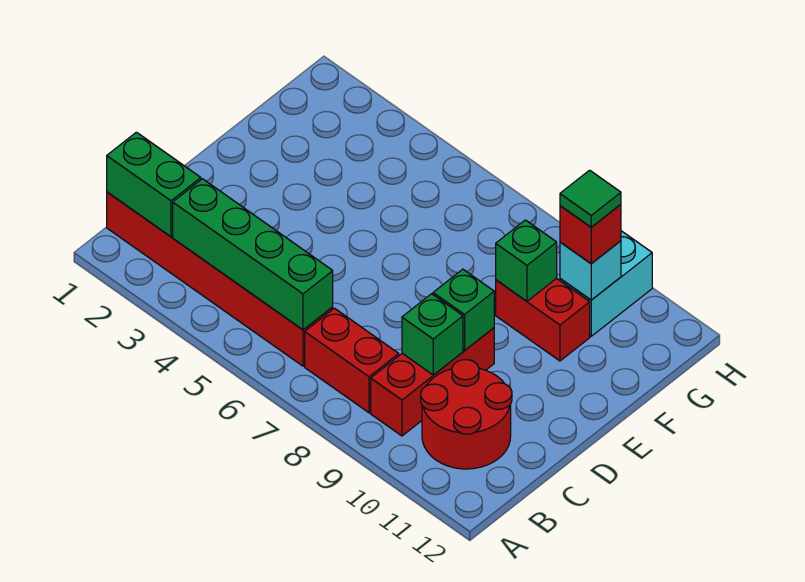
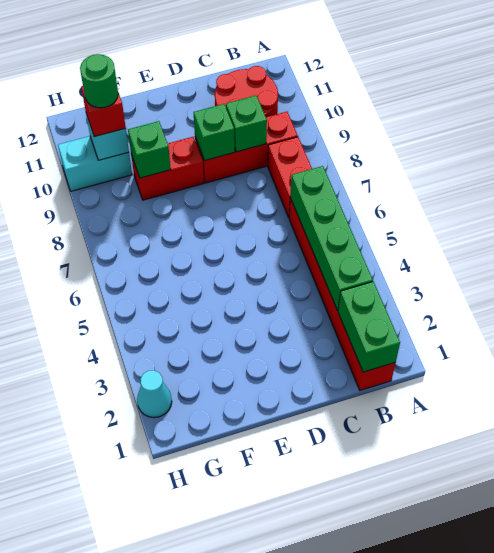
red brick F9:F10 level 1 -> red brick E9:F9 level 1
green tile G10 level 4 -> green round brick G10 level 4
none -> cyan cone H2 level 1

